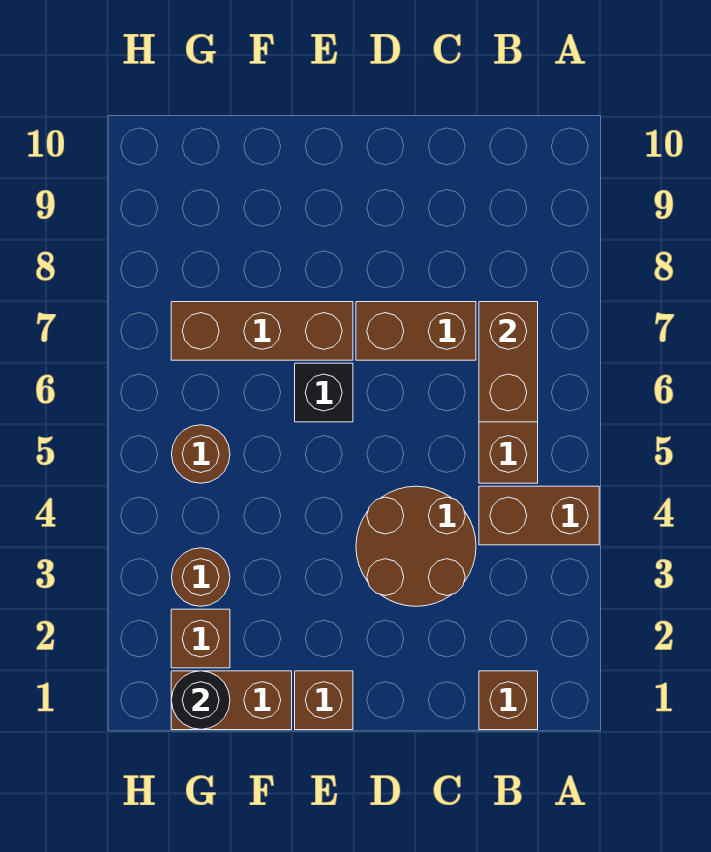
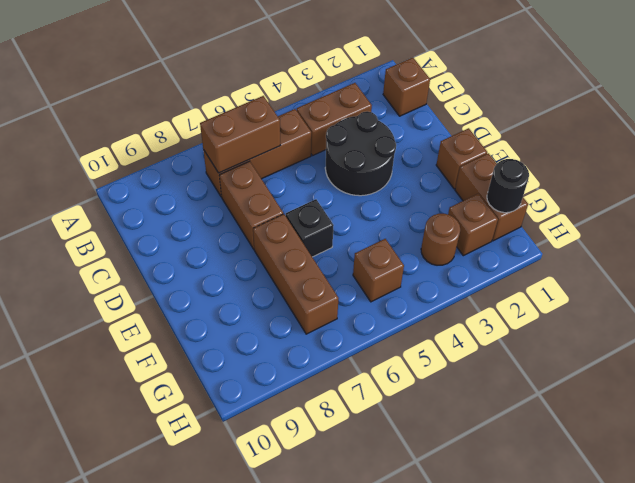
brown brick A4:B4 level 1 -> brown brick B3:B4 level 1
brown round brick C3:D4 level 1 -> black round brick C3:D4 level 1
brown round brick G5 level 1 -> brown brick G5 level 1

